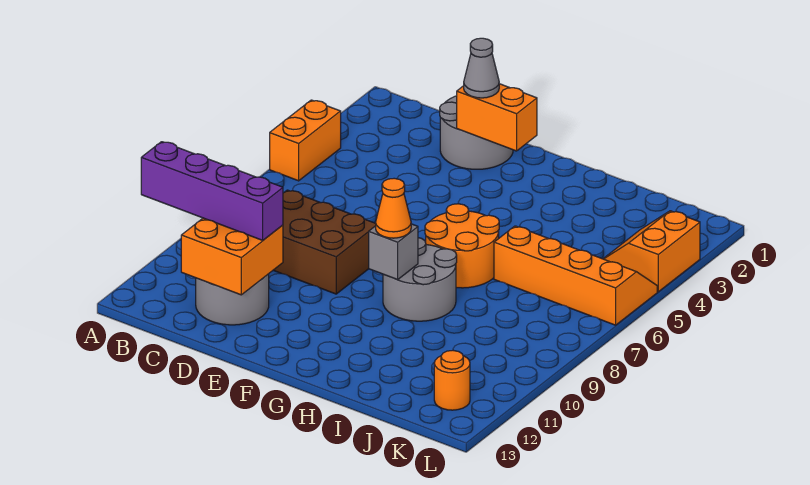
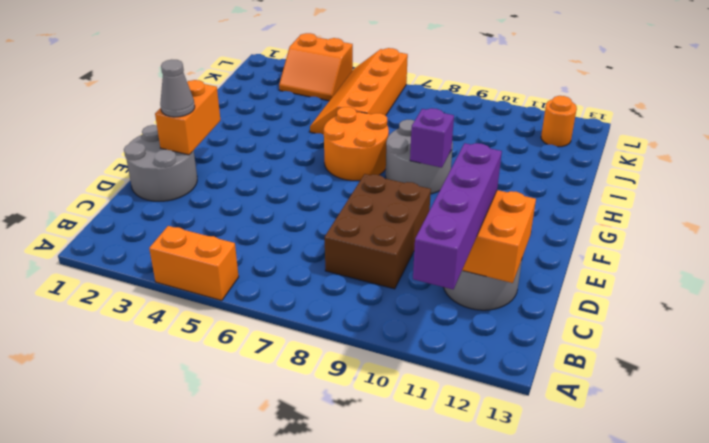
grey brick G9 level 2 -> purple brick G9 level 2
orange cone G9 level 3 -> none

